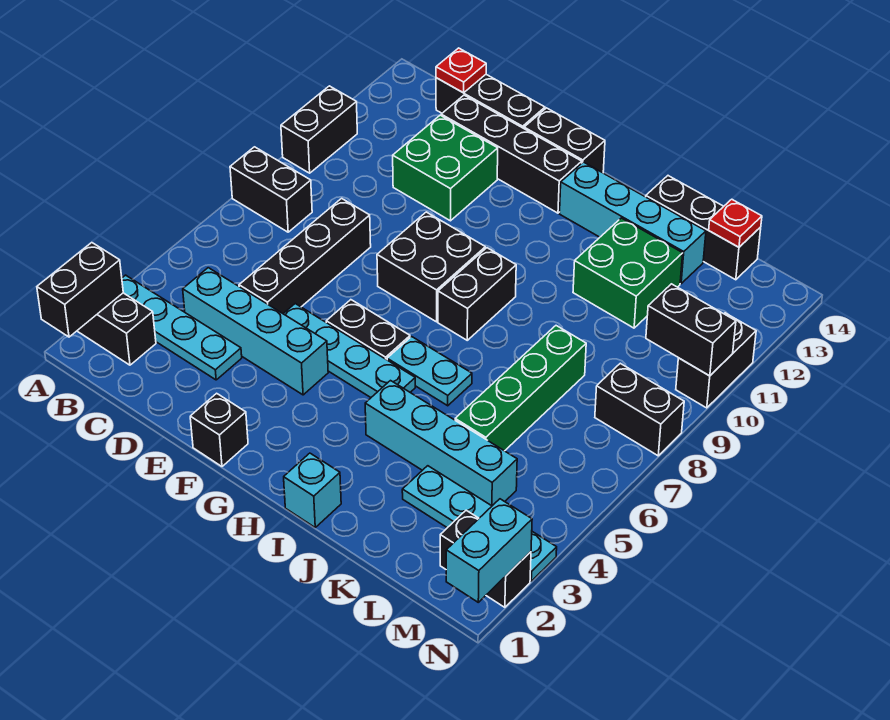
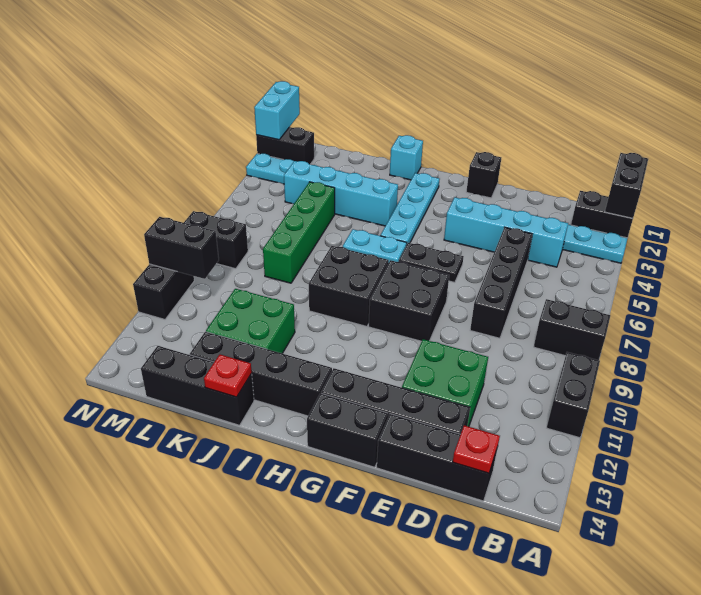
cyan plate E5:H5 level 1 -> cyan plate H2:H5 level 1
black brick H8:H9 level 1 -> black brick H8:I9 level 1
cyan brick H13:K13 level 1 -> black brick H13:K13 level 1
red plate L14 level 2 -> red plate J14 level 2

